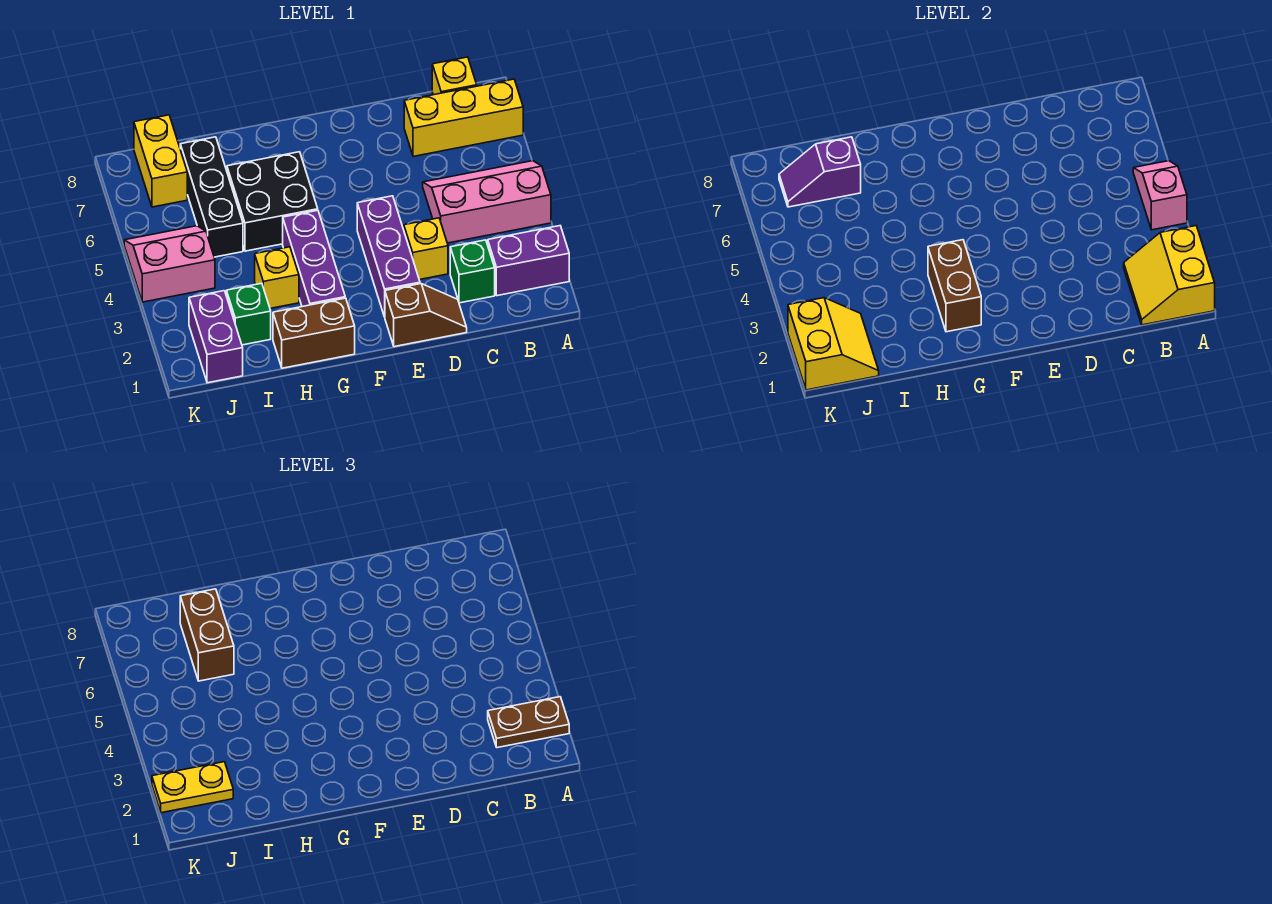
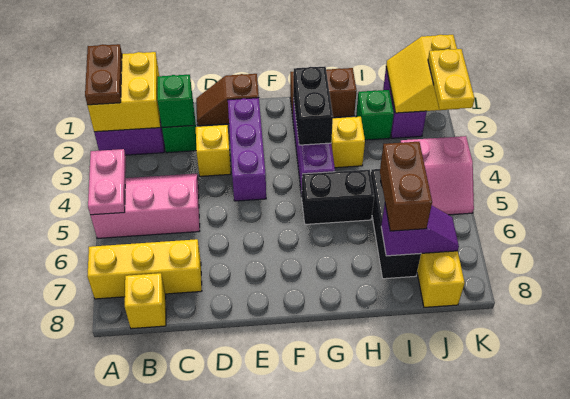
yellow slope A1:B2 level 2 top A -> yellow brick A1:B2 level 2
brown plate A2:B2 level 3 -> brown plate A1:A2 level 3
pink slope A4:C5 level 1 top 4 -> pink slope A4:C5 level 1 top 5
pink slope A4:A5 level 2 top 4 -> pink plate A4:A5 level 2
none -> green brick C2 level 2
brown brick G2:G3 level 2 -> black brick G2:G3 level 2
black brick G5:H6 level 1 -> black brick G5:H5 level 1
yellow plate J2:K2 level 3 -> yellow plate K2:K3 level 3

